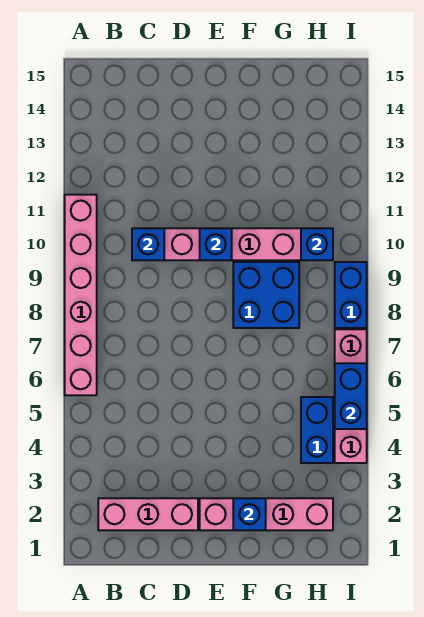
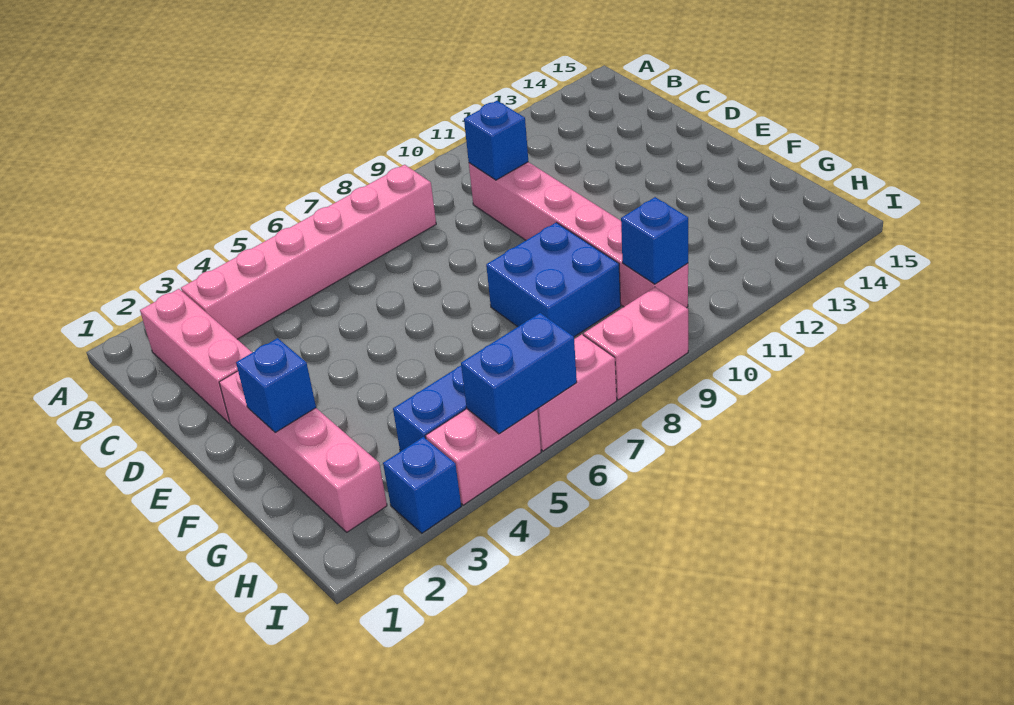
pink brick A6:A11 level 1 -> pink brick B3:B8 level 1
blue brick E10 level 2 -> blue brick I3 level 1
blue brick I8:I9 level 1 -> pink brick I8:I9 level 1

